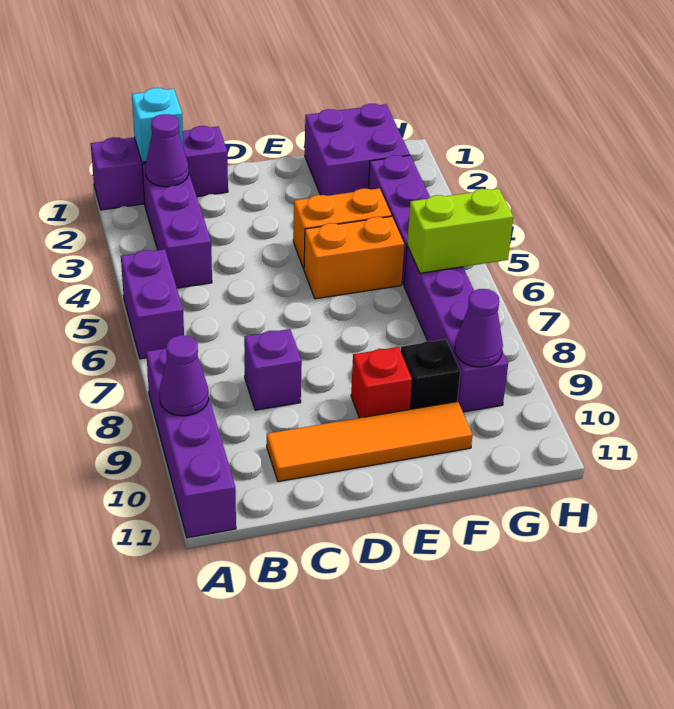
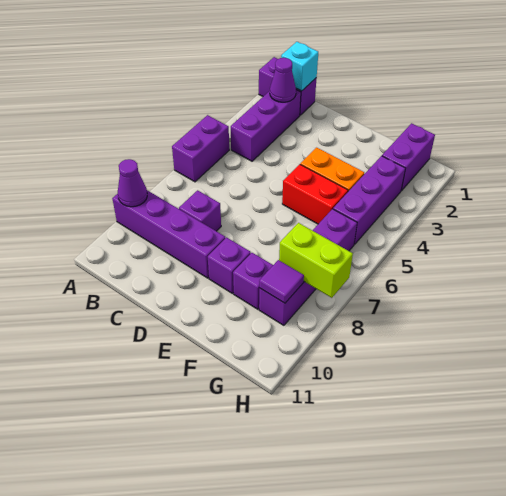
purple brick A1:C1 level 1 -> purple brick A1:B1 level 1
purple brick A8:A11 level 1 -> purple brick A9:D9 level 1
orange tile C10:F10 level 1 -> none
orange brick E5:F5 level 1 -> red brick E5:F5 level 1
red brick E9 level 1 -> purple brick E9 level 1
purple brick F1:G2 level 1 -> purple brick G1:G2 level 1
black brick F9 level 1 -> purple brick F9 level 1
lime brick G6:H6 level 2 -> lime brick G8:H8 level 2
purple cone G9 level 2 -> purple tile G9 level 2

